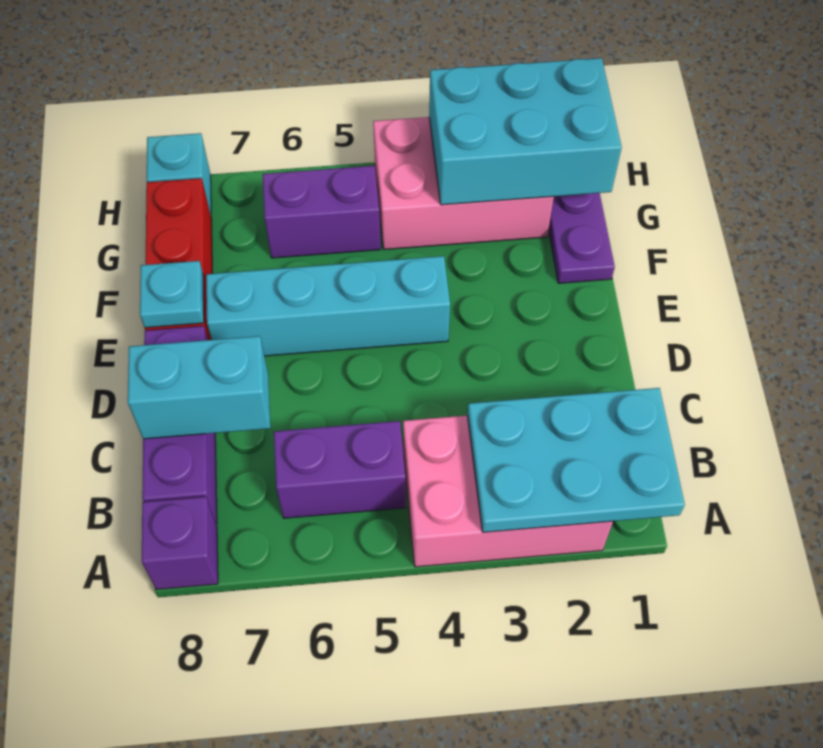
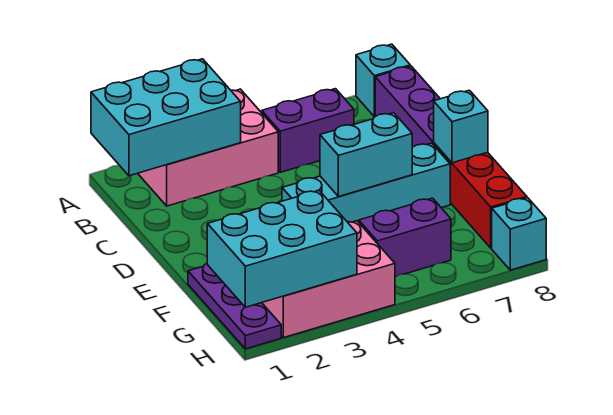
cyan plate A1:B3 level 2 -> cyan brick A1:B3 level 2
purple brick A8 level 1 -> cyan brick A8 level 1
cyan brick C7:C8 level 2 -> cyan brick E5:E6 level 2
cyan plate E8 level 2 -> cyan brick E8 level 2

